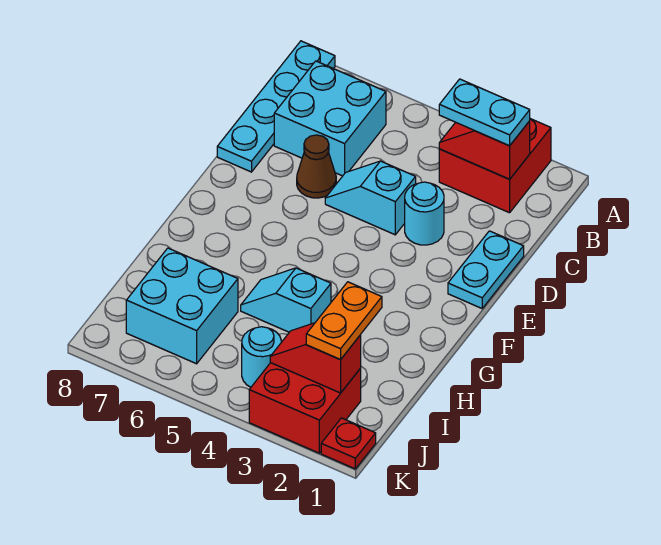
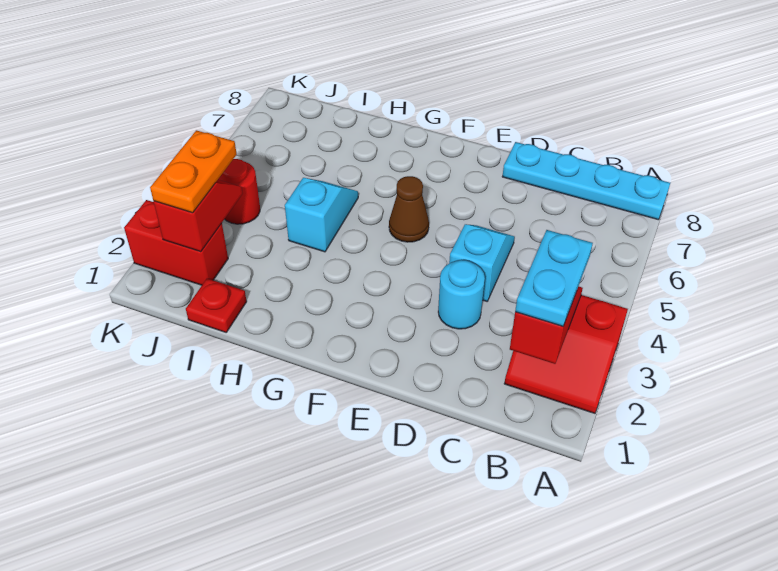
red brick A2:B3 level 1 -> red slope A2:B3 level 1 top 3
cyan brick B6:C7 level 1 -> none
cyan plate D1:E1 level 1 -> none
brown cone D6 level 1 -> brown cone F5 level 1
orange plate I2:J2 level 3 -> orange plate J2:J3 level 3
cyan brick I6:J7 level 1 -> none
red brick J2:K3 level 1 -> red brick J2:K2 level 1
cyan round brick J4 level 1 -> red round brick J4 level 1
red plate K1 level 1 -> red plate I1 level 1

